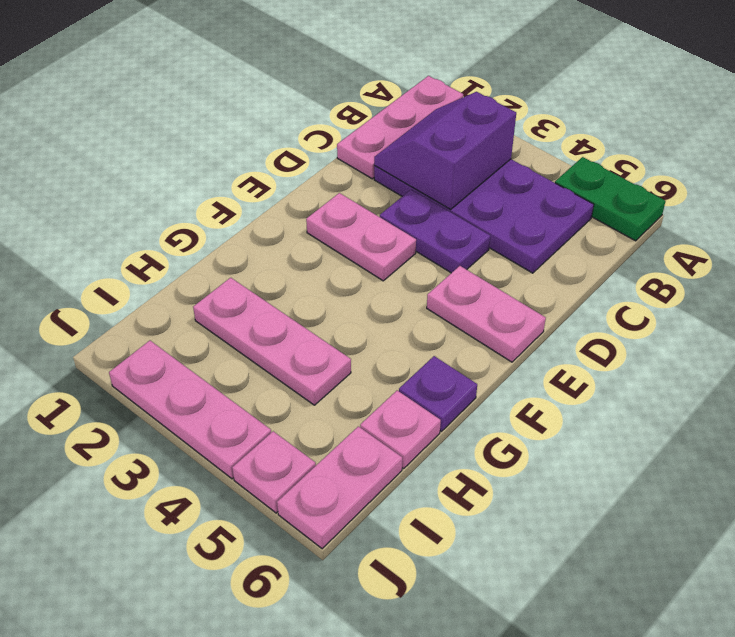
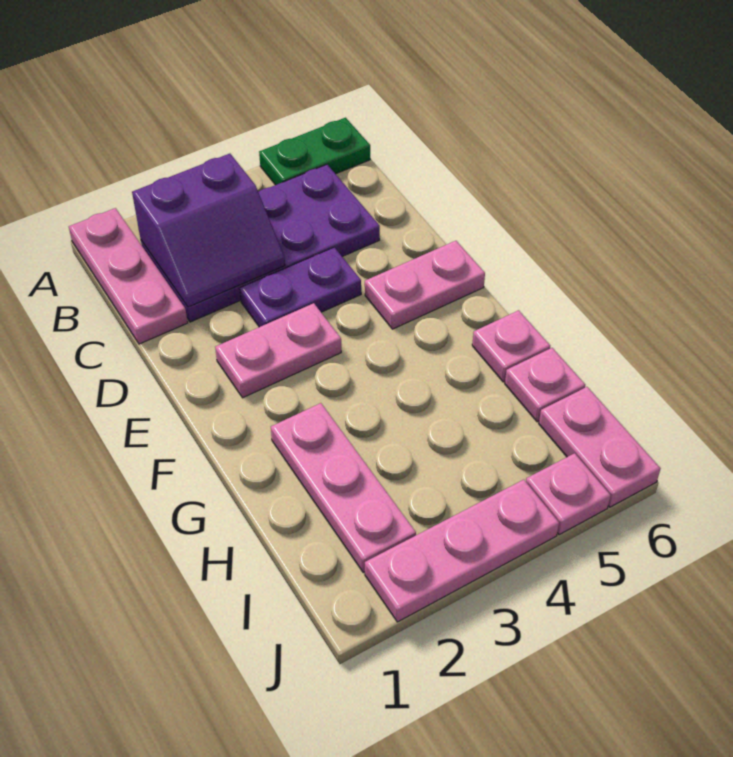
purple slope B2:C3 level 2 top 3 -> purple slope B2:C3 level 2 top B
purple plate G6 level 1 -> pink plate G6 level 1
pink plate H2:H4 level 1 -> pink plate G2:I2 level 1

